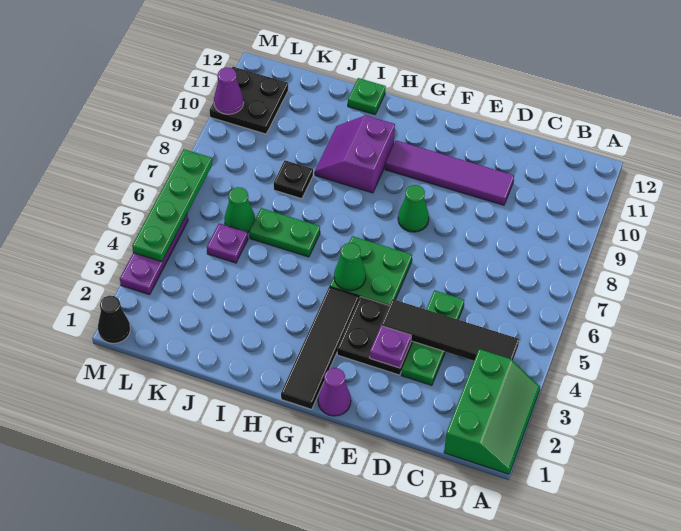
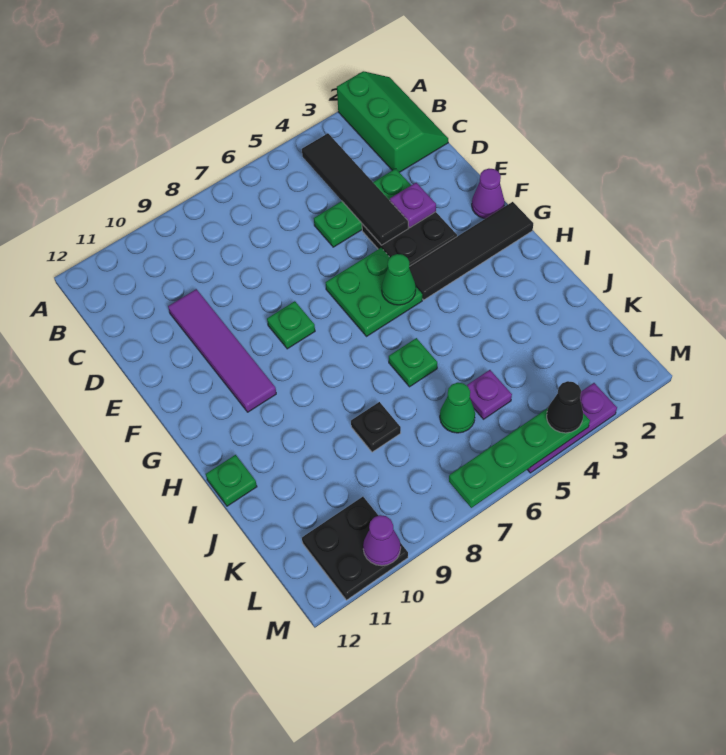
green slope A1:B3 level 1 top B -> green slope A1:C2 level 1 top 2
green cone F8 level 1 -> green plate F8 level 1
purple slope H9:I10 level 1 top H -> none
green plate I6:J6 level 1 -> green plate I6 level 1
black cone M1 level 1 -> black cone M4 level 3

